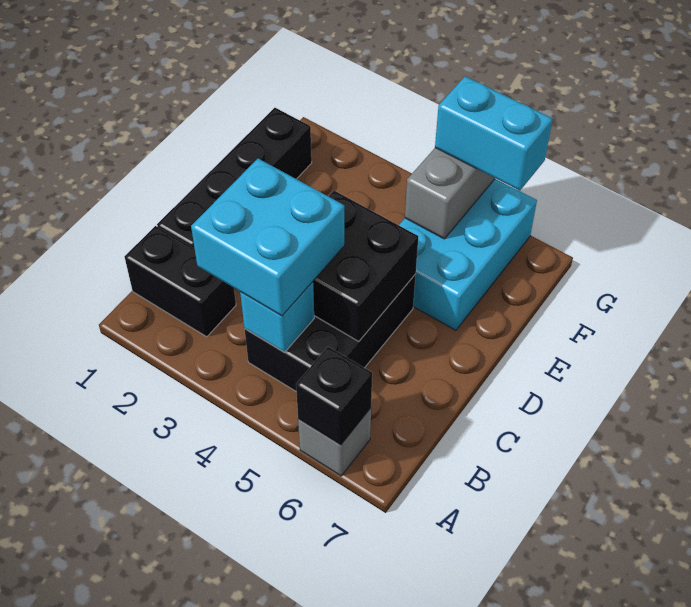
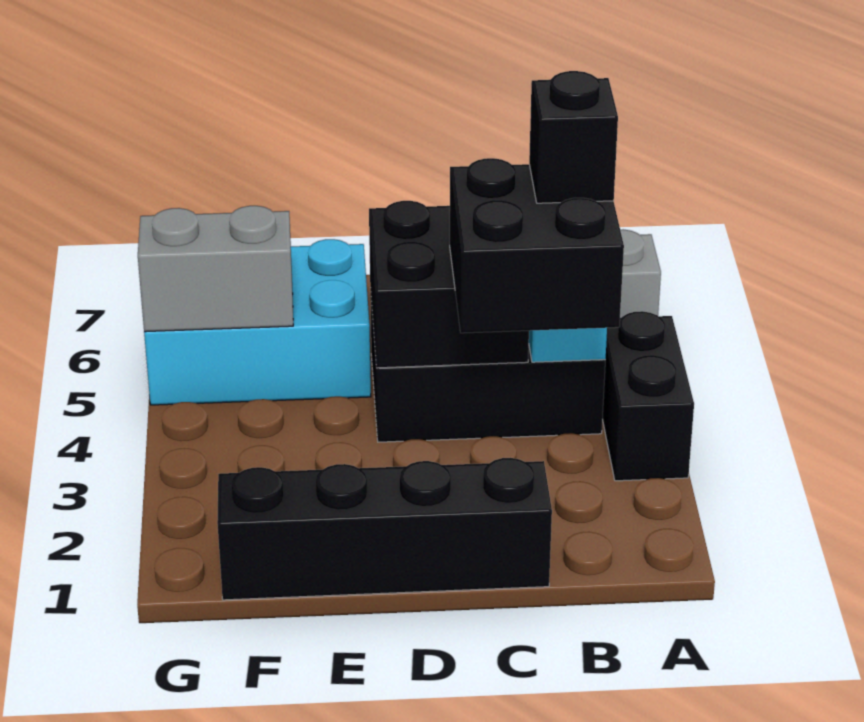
black brick A6 level 2 -> black brick B4 level 4
black brick B1:B2 level 1 -> black brick A3:A4 level 1
cyan brick B3:C4 level 3 -> black brick B3:C4 level 3
cyan brick G5:G6 level 3 -> none

